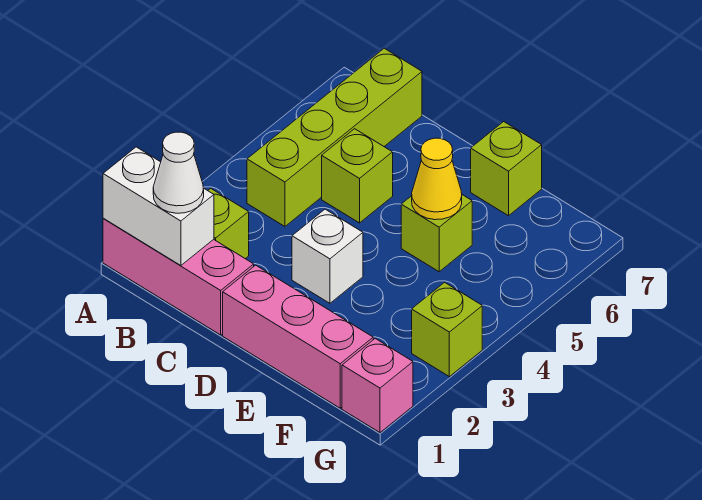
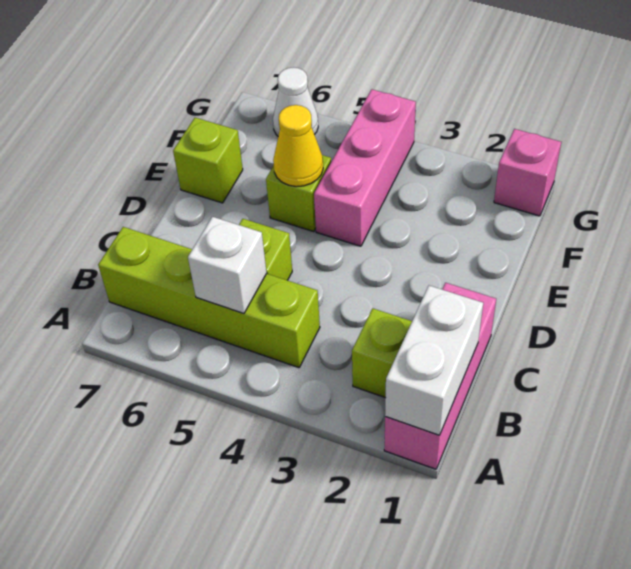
white cone B1 level 3 -> white cone G6 level 1
pink brick D1:F1 level 1 -> pink brick E4:G4 level 1
white brick D3 level 1 -> white brick B5 level 2
lime brick G3 level 1 -> none

